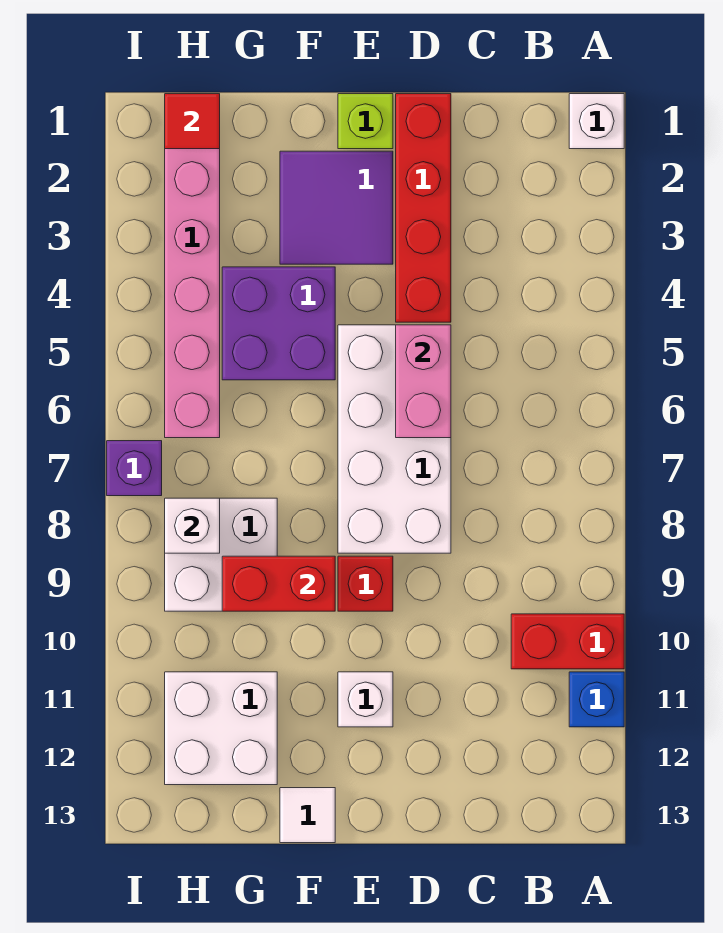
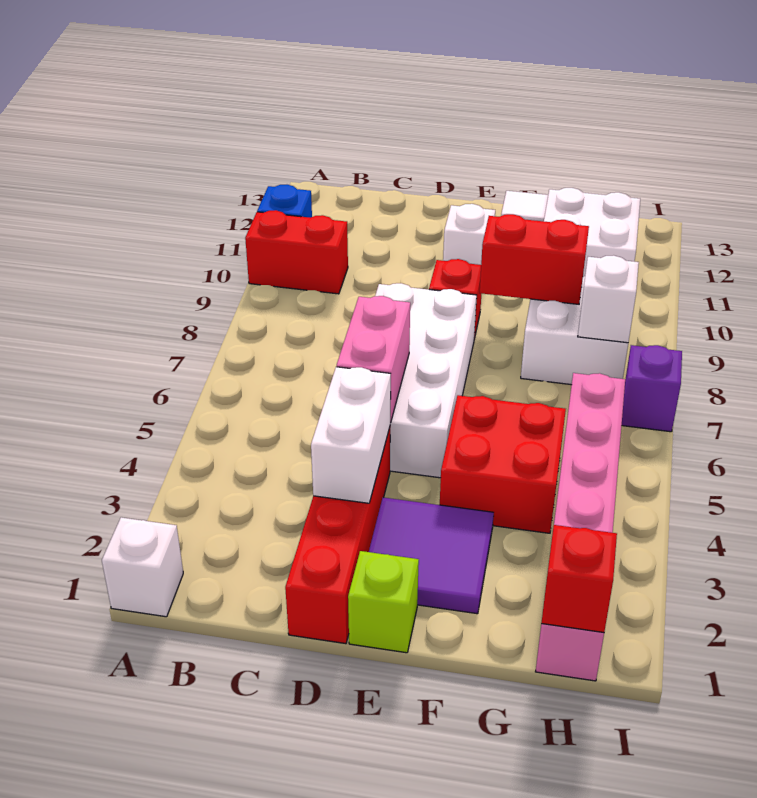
none -> white brick D3:D4 level 2
purple brick F4:G5 level 1 -> red brick F4:G5 level 1
red tile H1 level 2 -> red brick H1 level 2

